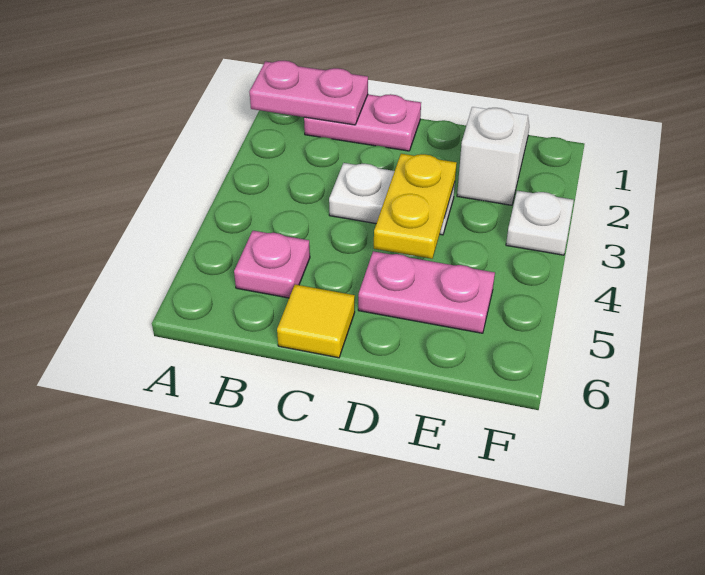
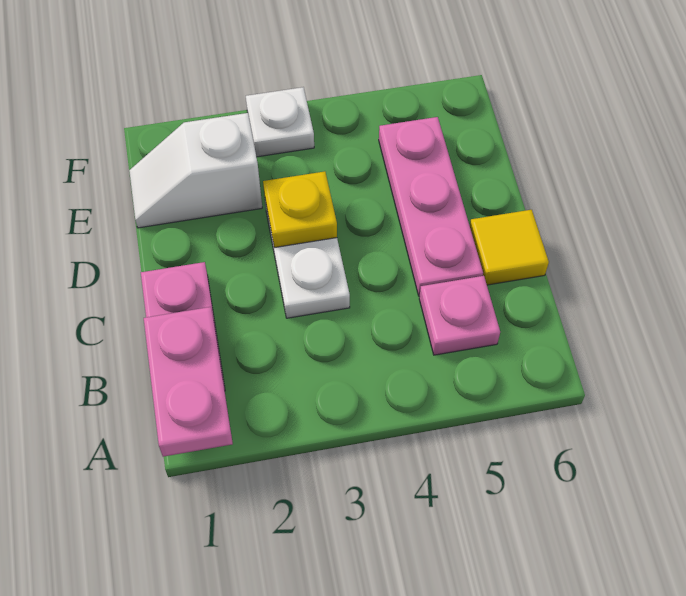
yellow plate D3:D4 level 2 -> yellow plate D3 level 2
pink plate D5:E5 level 1 -> pink plate C5:E5 level 1

